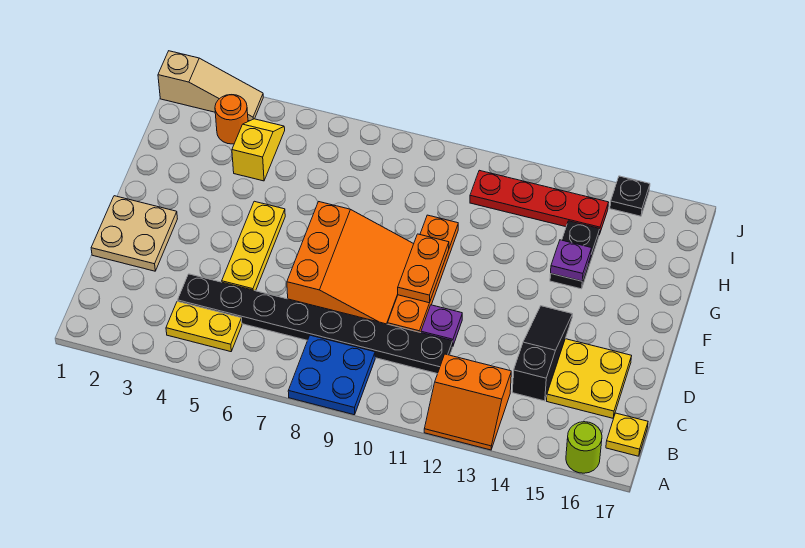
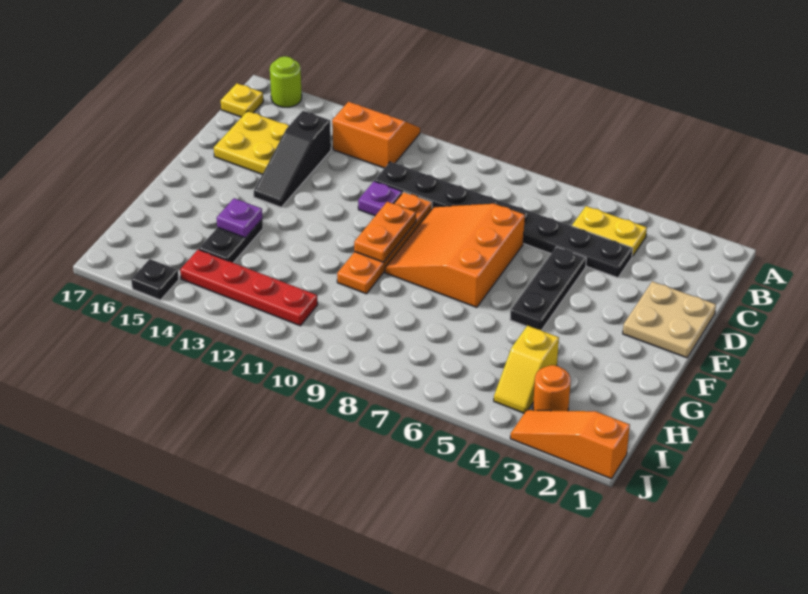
blue plate A8:B9 level 1 -> none
yellow plate D5:F5 level 1 -> black plate D5:F5 level 1
tan slope J1:J3 level 1 top 1 -> orange slope J1:J3 level 1 top 1

